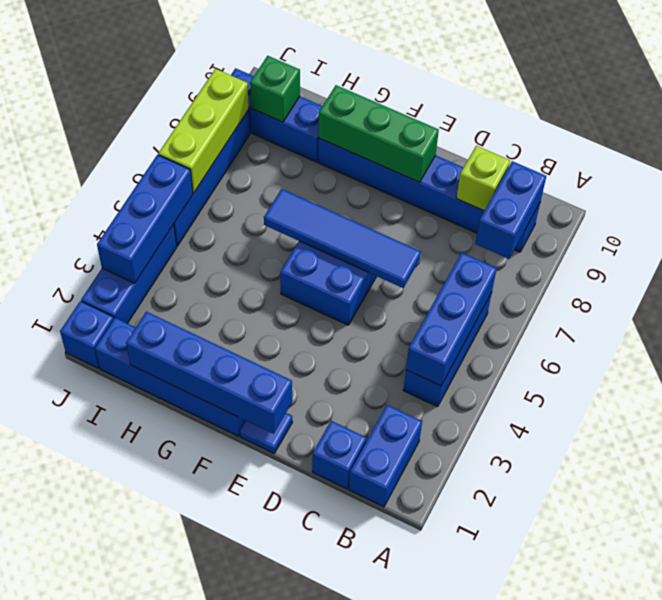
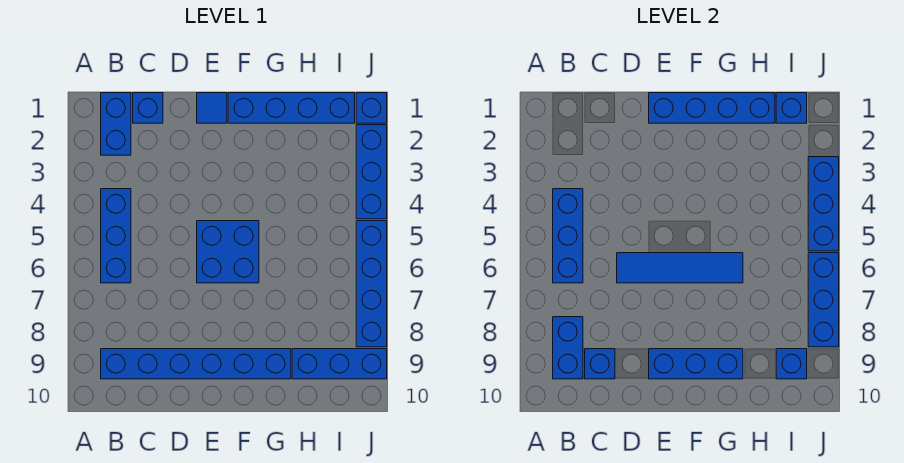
lime brick C9 level 2 -> blue brick C9 level 2
green brick E9:G9 level 2 -> blue brick E9:G9 level 2
none -> blue brick I1 level 2
green brick I9 level 2 -> blue brick I9 level 2
lime brick J6:J8 level 2 -> blue brick J6:J8 level 2

